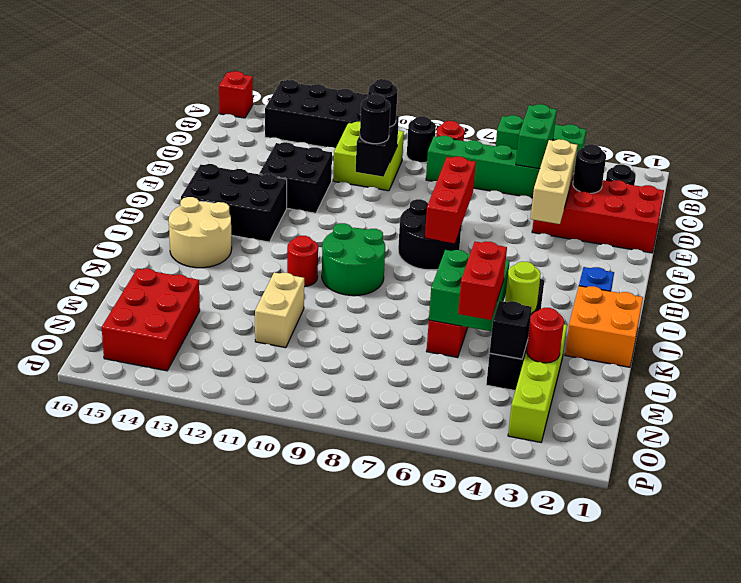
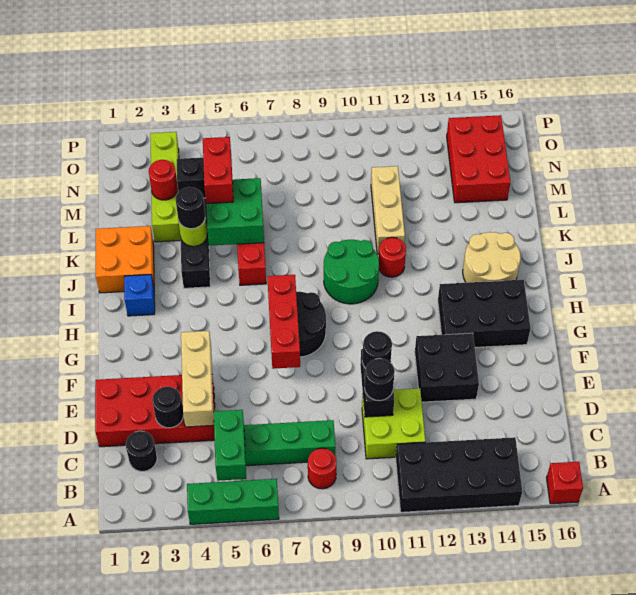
black round brick B9 level 1 -> black round brick K4 level 3
tan brick L11:M11 level 1 -> tan brick K11:M11 level 1

